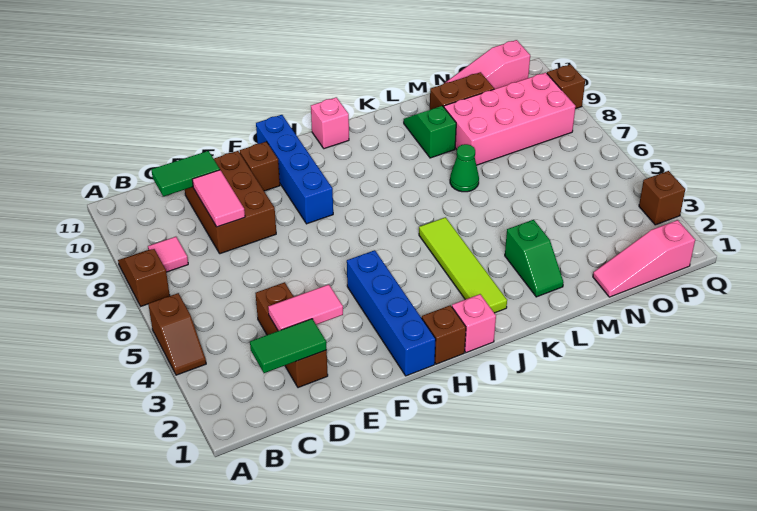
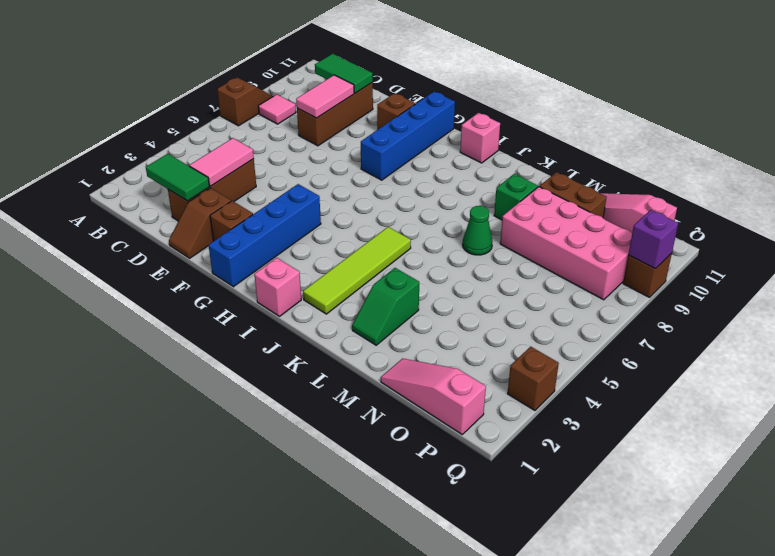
brown slope A4:A5 level 1 top 5 -> brown slope E1:E2 level 1 top 2
pink tile D3:E3 level 2 -> pink tile D3:D4 level 2
brown brick D8:E10 level 1 -> brown brick D8:D10 level 1
brown brick H1 level 1 -> brown brick F2 level 1
none -> purple brick Q9 level 2

